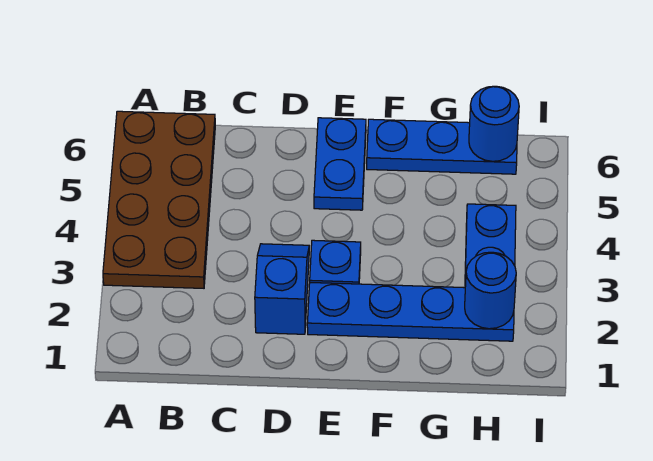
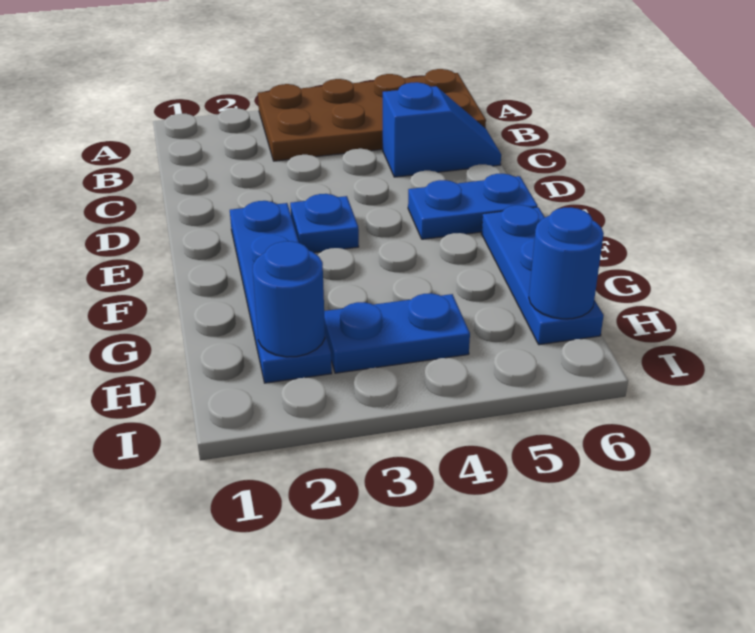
blue slope D2:D3 level 1 top 2 -> blue slope C5:C6 level 1 top 5

